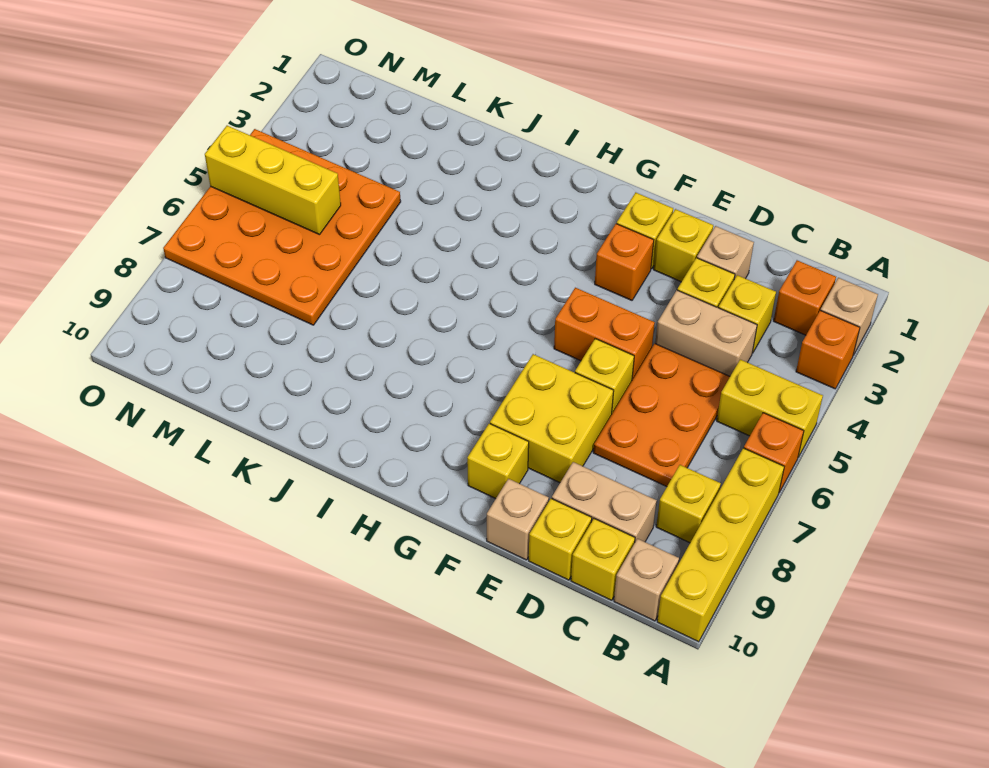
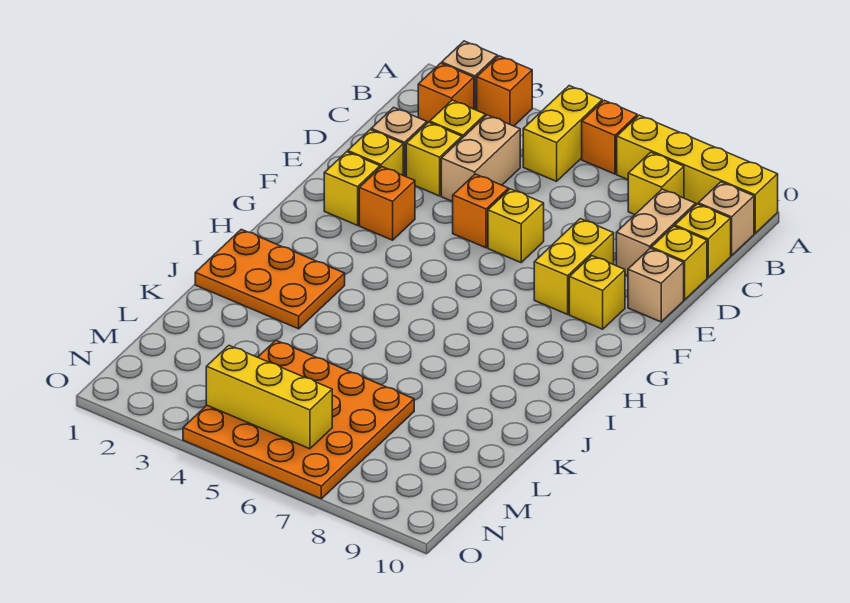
orange plate C5:D7 level 1 -> orange plate I1:J3 level 1
orange brick E5:F5 level 1 -> orange brick E5 level 1
yellow brick E7:F8 level 1 -> yellow brick E8:F8 level 1
yellow brick M5:O5 level 2 -> yellow brick N4:N6 level 2

